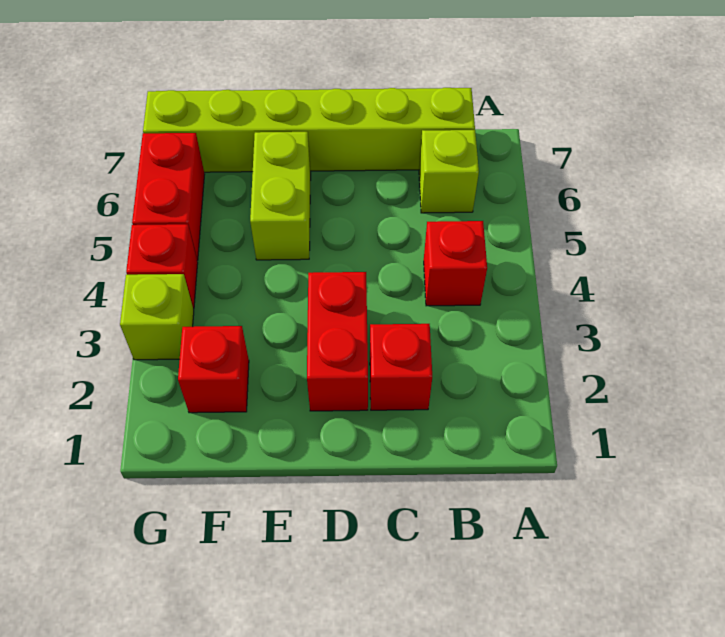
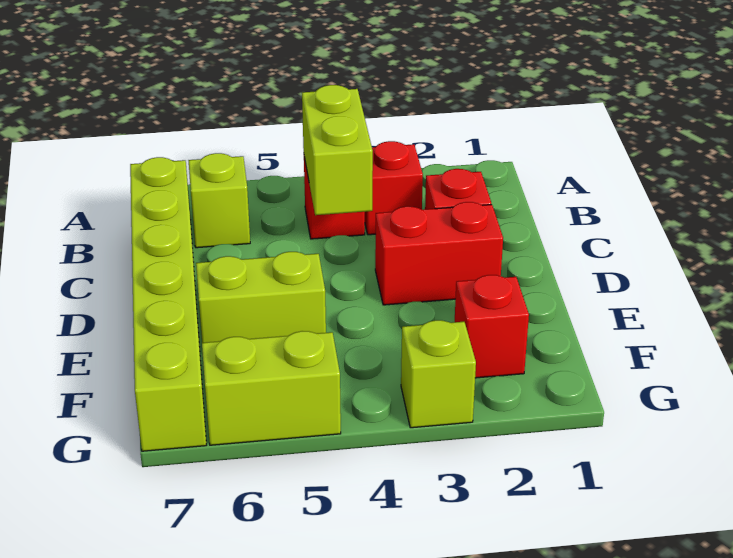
none -> lime brick B4:C4 level 2
red brick G4 level 1 -> red brick B3 level 1
red brick G5:G6 level 1 -> lime brick G5:G6 level 1

